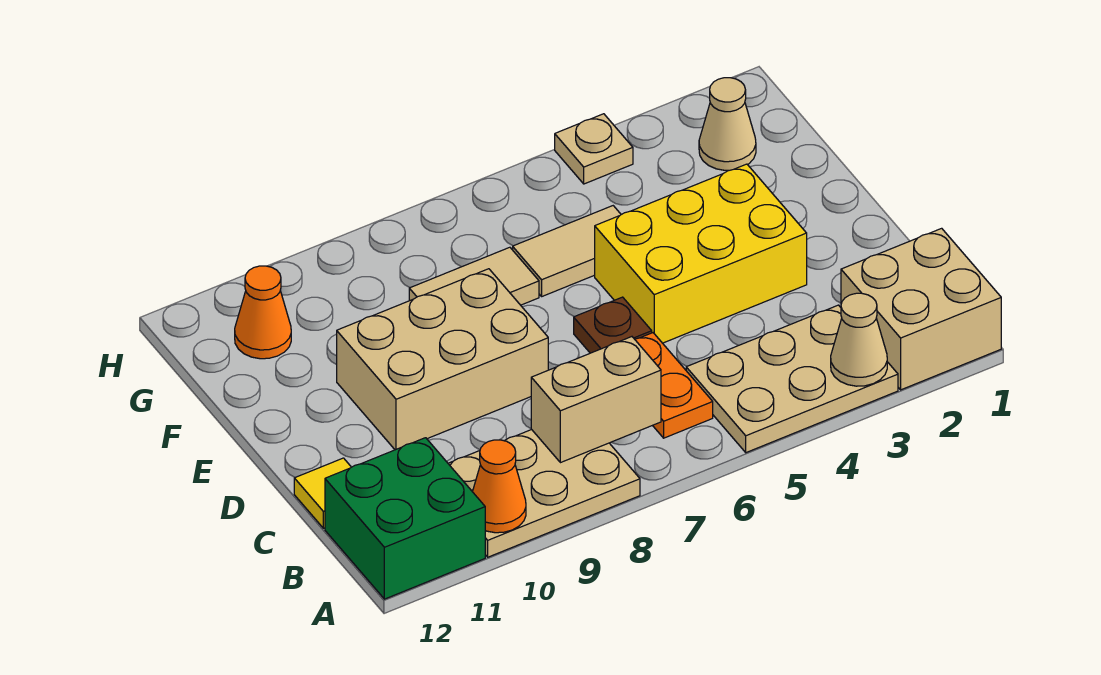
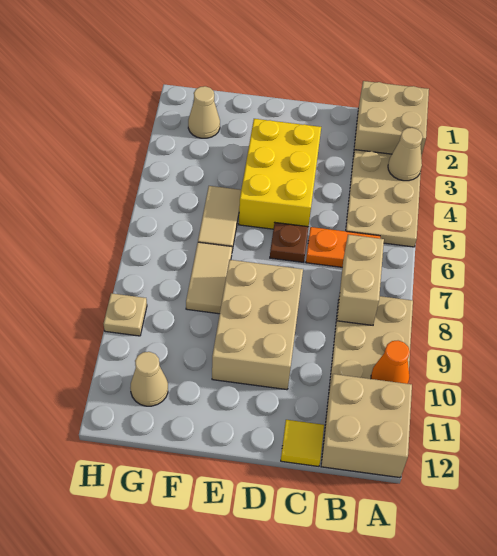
green brick A11:B12 level 1 -> tan brick A11:B12 level 1
orange cone G11 level 1 -> tan cone G11 level 1
tan plate H4 level 1 -> tan plate H9 level 1

